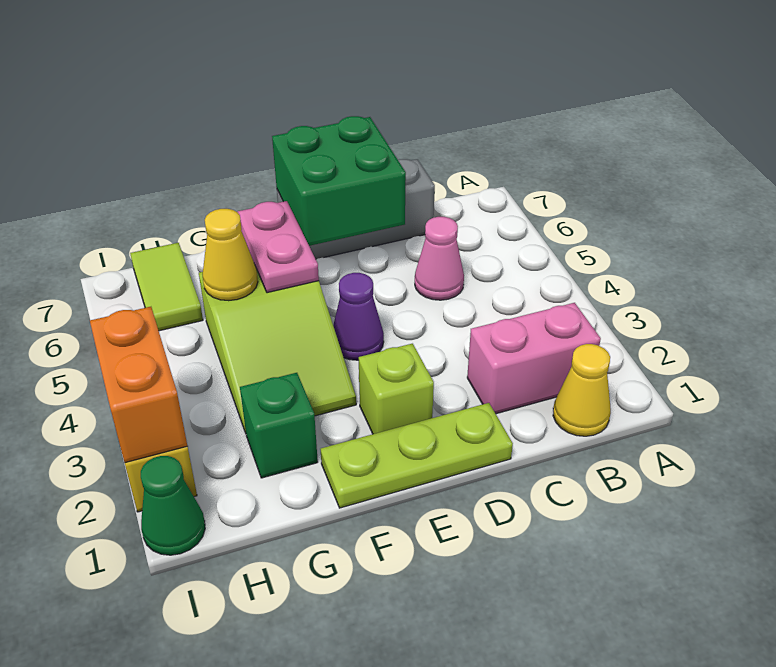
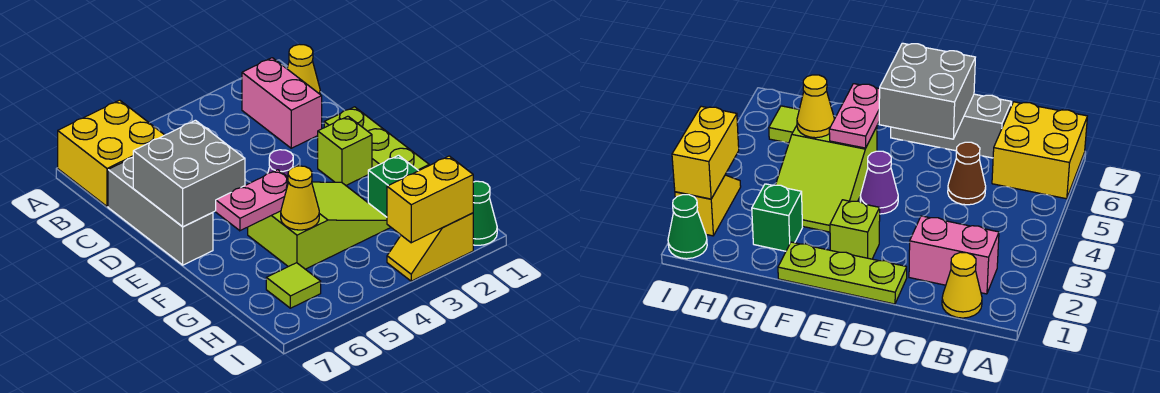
none -> yellow brick A6:B7 level 1
pink cone C5 level 1 -> brown cone C5 level 1
green brick D6:E7 level 2 -> grey brick D6:E7 level 2
lime tile H6:H7 level 1 -> lime tile H6 level 1
orange brick I2:I3 level 2 -> yellow brick I2:I3 level 2

